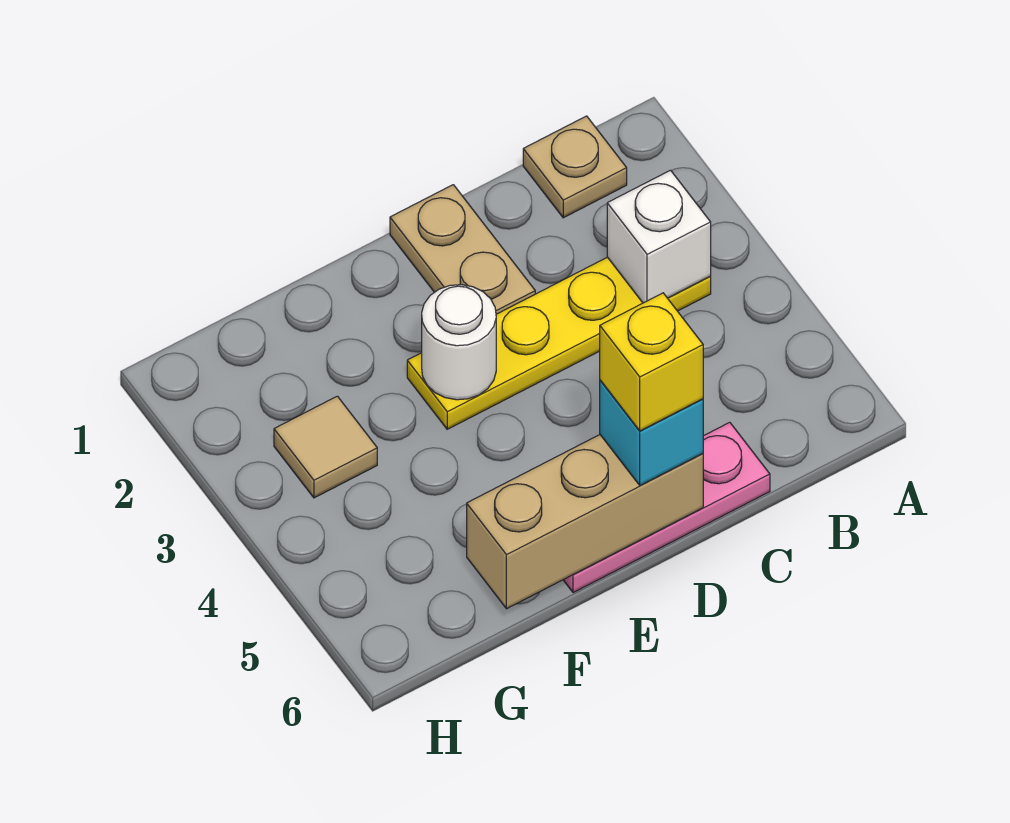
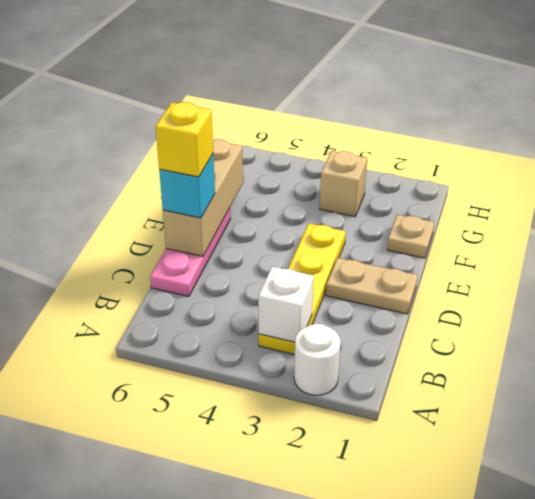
tan plate B1 level 1 -> tan plate F1 level 1
white round brick E3 level 2 -> white round brick A2 level 1
tan tile G3 level 1 -> tan brick G3 level 1

